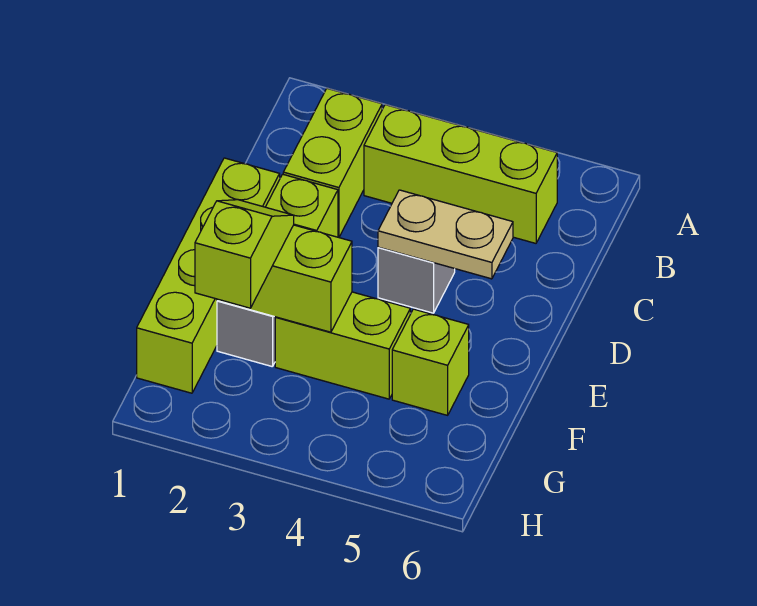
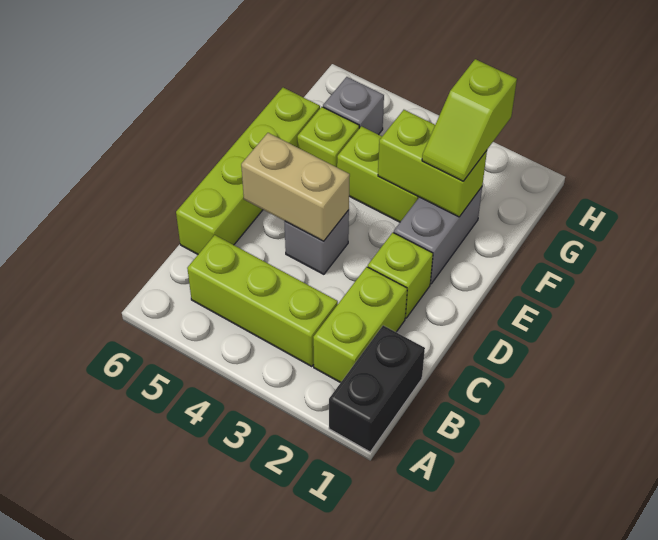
none -> black brick A1:B1 level 1
lime brick D1:G1 level 1 -> lime brick C6:F6 level 1
tan plate D4:D5 level 2 -> tan brick D4:D5 level 2
none -> grey brick G5 level 1

